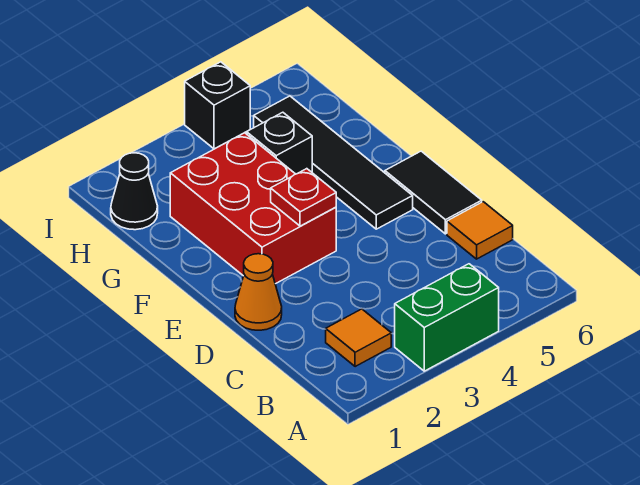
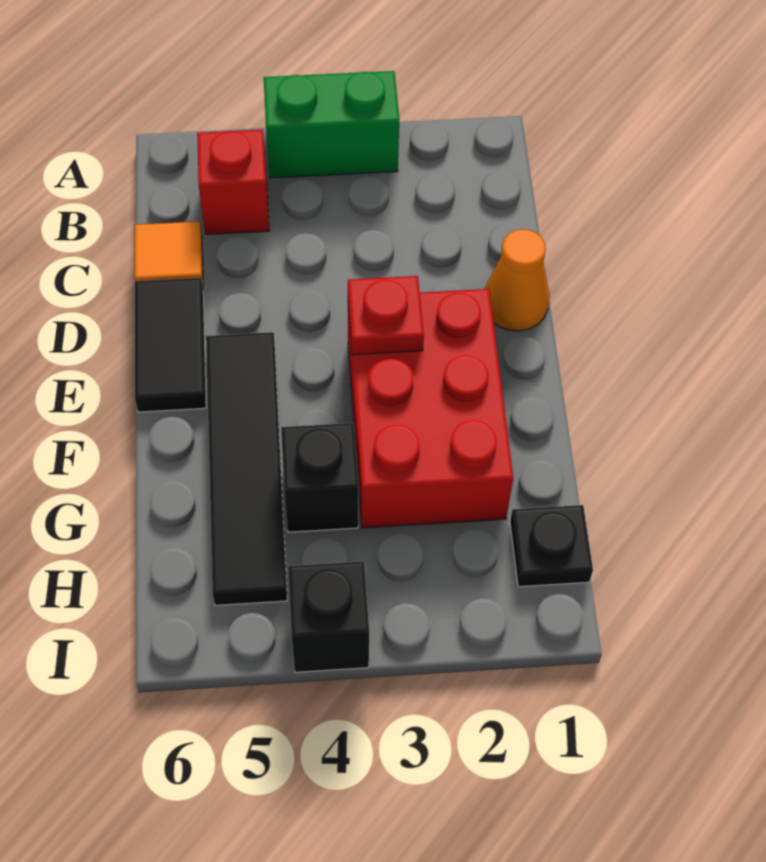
orange tile B2 level 1 -> none
none -> red brick B5 level 1
black cone H1 level 1 -> black plate H1 level 1

